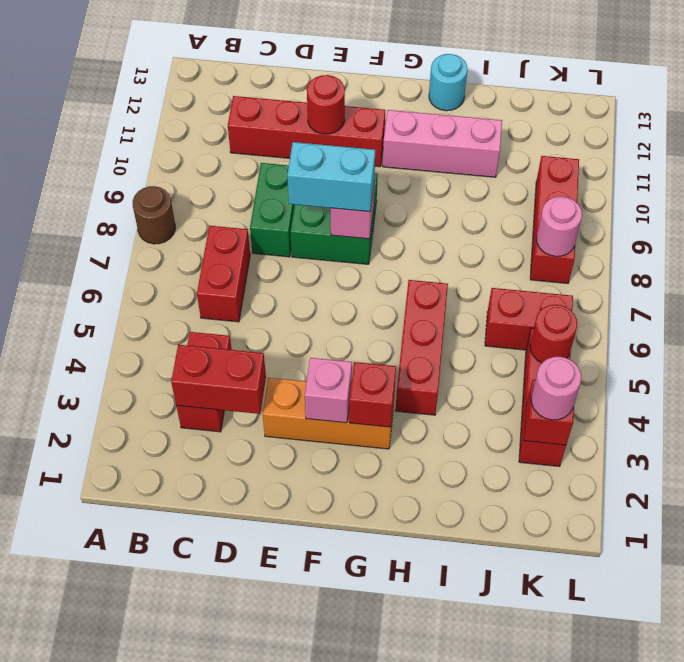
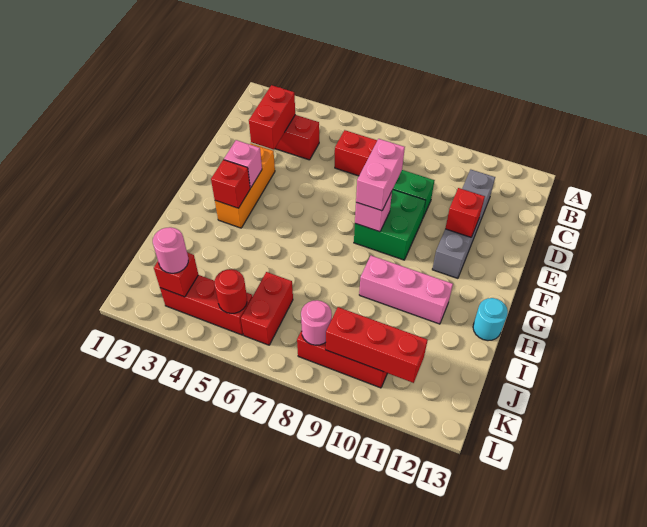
brown round brick A8 level 1 -> none
red brick C11:F11 level 1 -> grey brick C11:F11 level 1
cyan brick E8:F8 level 3 -> pink brick E8:F8 level 3
red round brick E11 level 2 -> red brick E11 level 2
pink brick G11:I11 level 1 -> pink brick H9:H11 level 1
red brick H4:H6 level 1 -> red brick K9:K11 level 2

